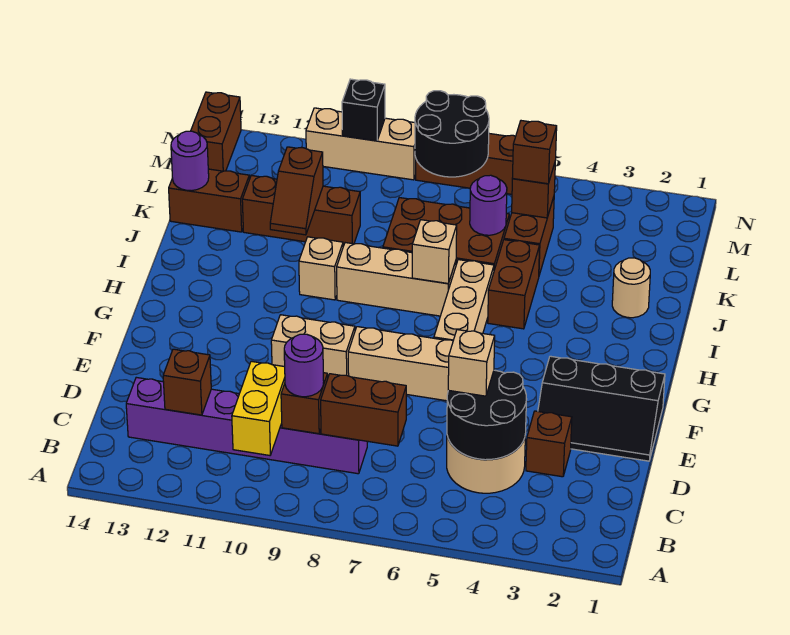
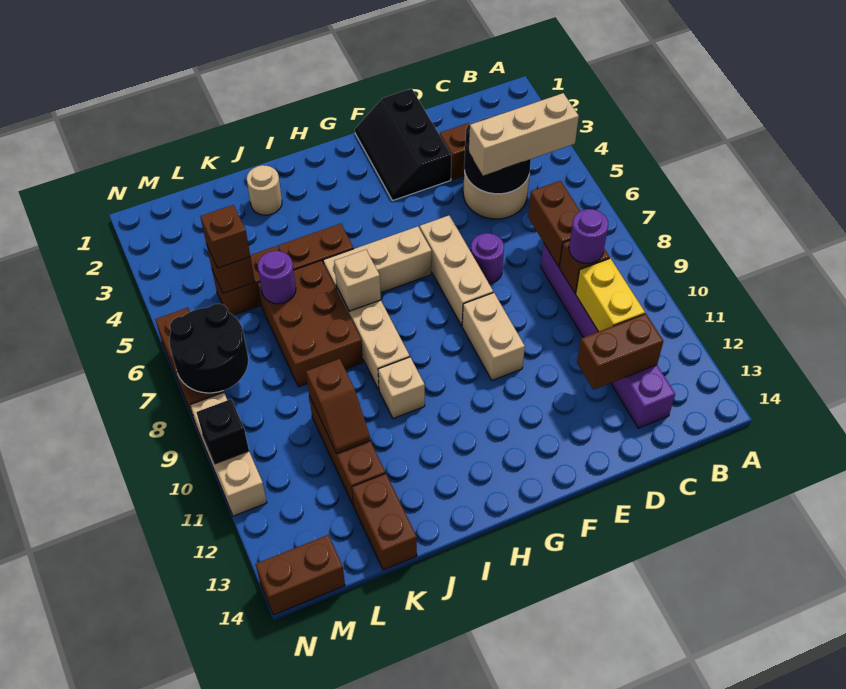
yellow brick B10:C10 level 2 -> yellow brick C10:C11 level 2
brown brick C12 level 2 -> brown brick C12:D12 level 2
tan brick D5 level 3 -> tan brick B5:D5 level 3
black slope E1:F3 level 1 top F -> black slope E1:F3 level 1 top E
brown slope J11:K11 level 2 top K -> brown slope K10:K11 level 2 top 10
purple round brick K14 level 2 -> purple round brick E7 level 1

